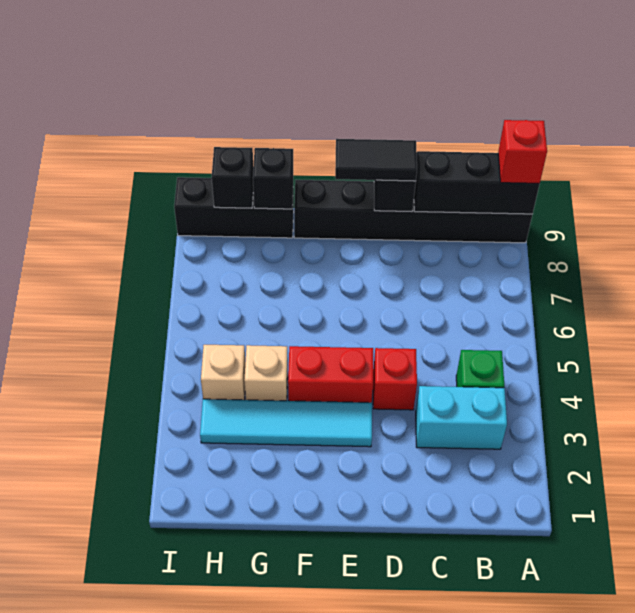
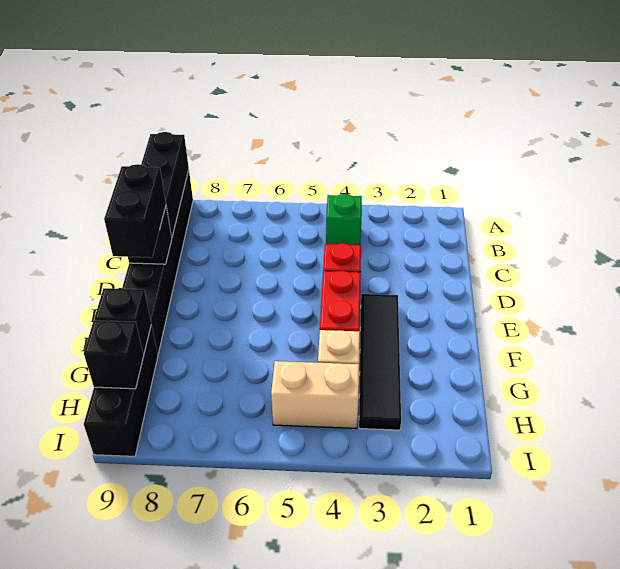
red brick A9 level 3 -> none
cyan brick B3:C3 level 1 -> none
black tile D9:E9 level 3 -> black brick D9:E9 level 3
cyan tile E3:H3 level 1 -> black tile E3:H3 level 1
tan brick H4 level 1 -> tan brick H4:H5 level 1

